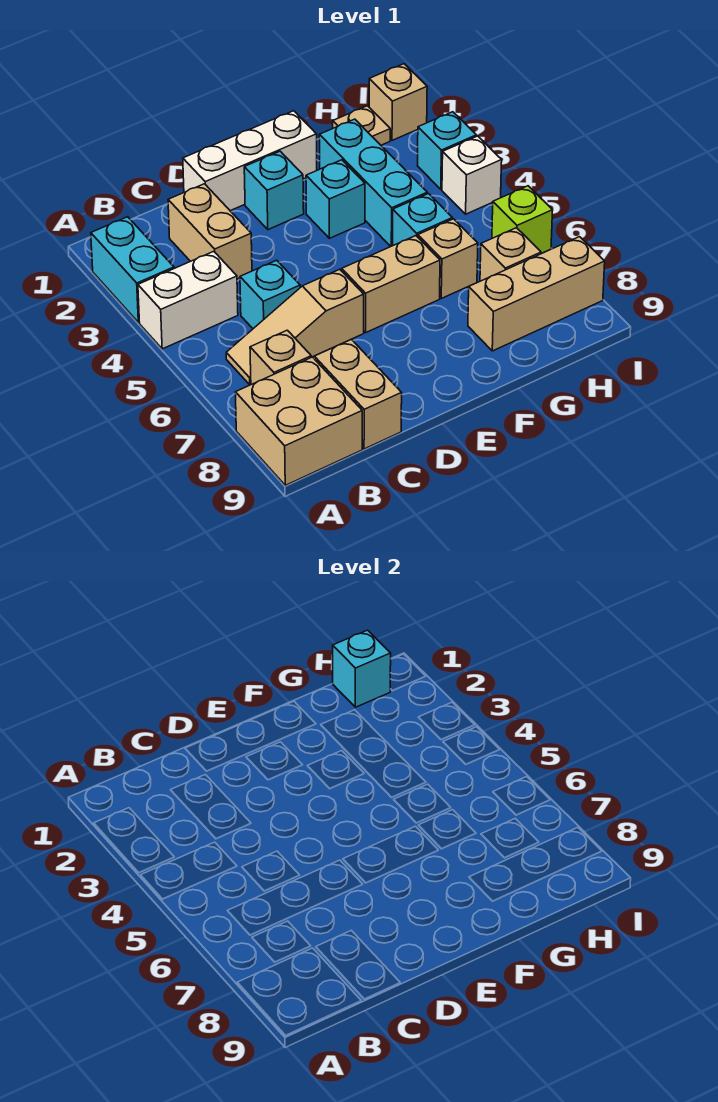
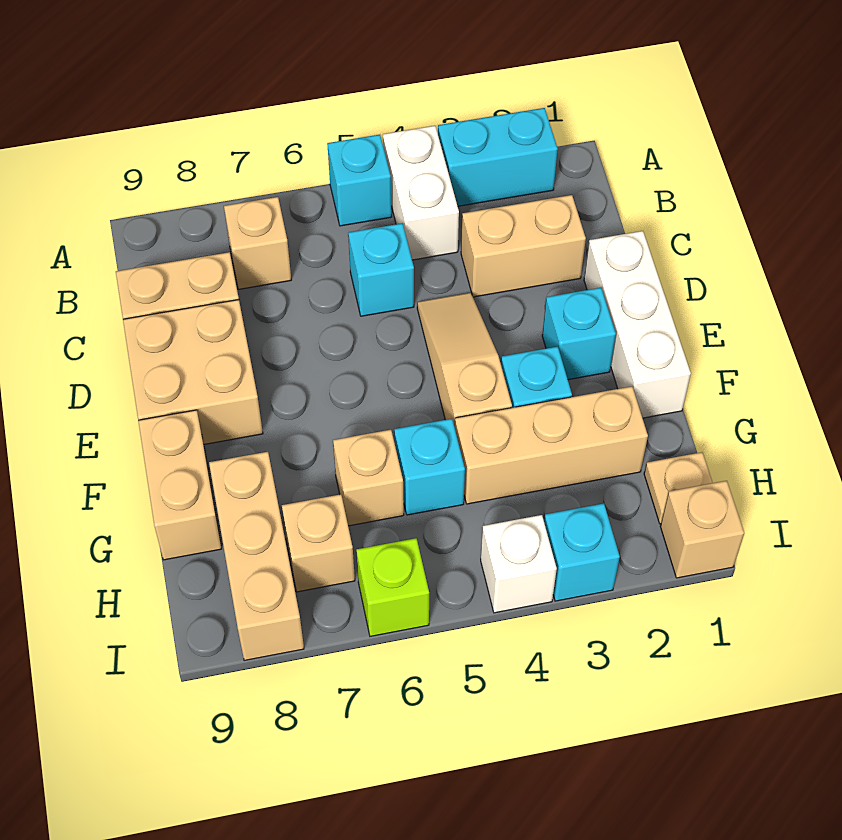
tan brick A8:B9 level 1 -> tan brick D8:E9 level 1
tan slope B6:D6 level 1 top D -> tan slope D4:F4 level 1 top F
tan brick E6:F6 level 1 -> tan brick F9:G9 level 1
cyan brick G2:G4 level 1 -> tan brick G2:G4 level 1
cyan brick H1 level 2 -> cyan brick A5 level 1

